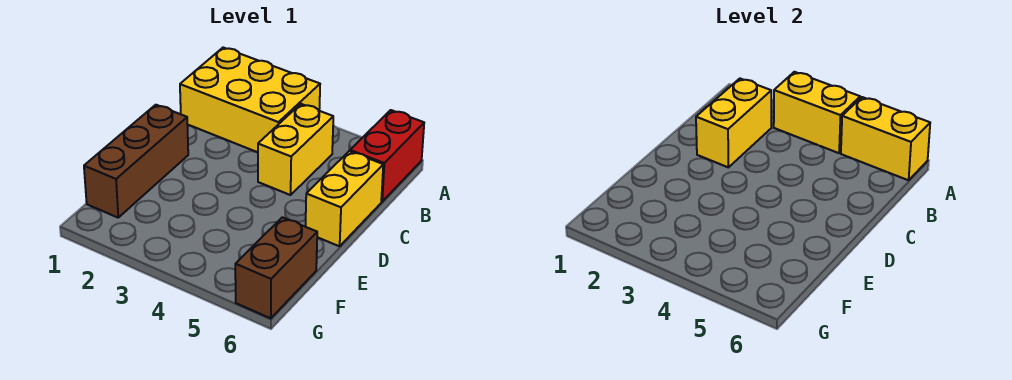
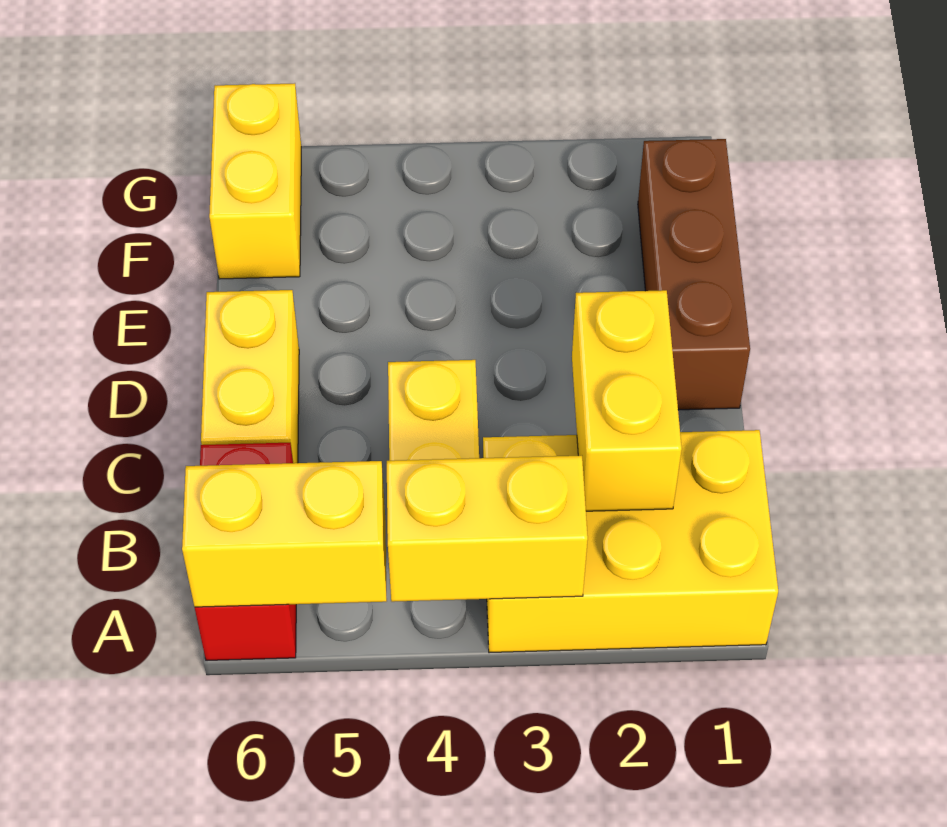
brown brick F6:G6 level 1 -> yellow brick F6:G6 level 1

